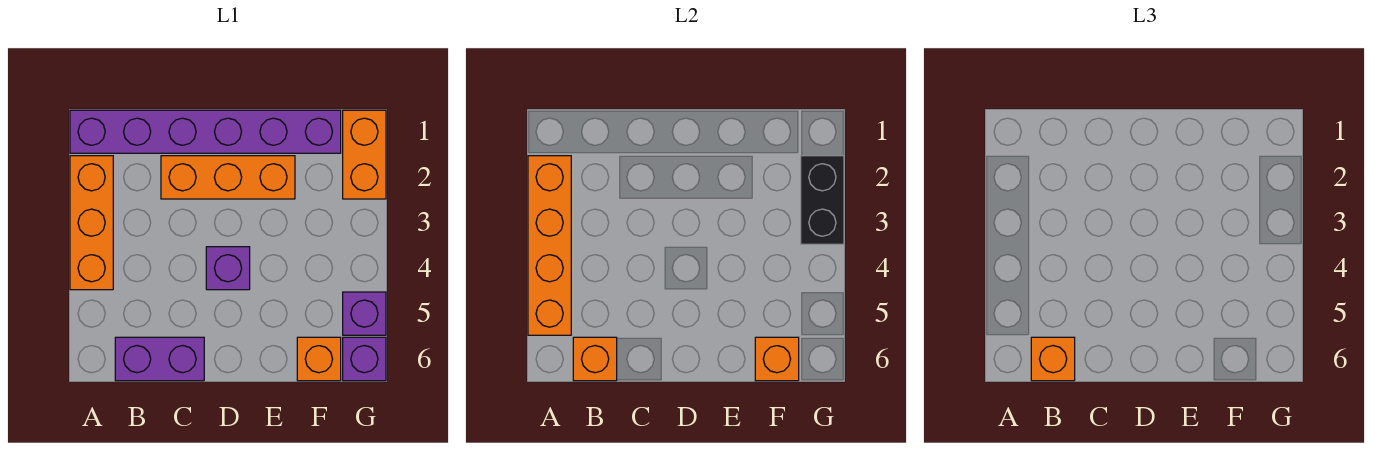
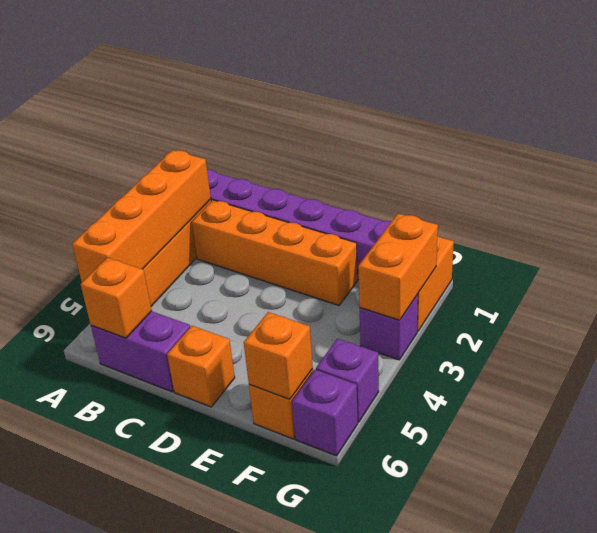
orange brick B6 level 3 -> orange brick D6 level 1
orange brick C2:E2 level 1 -> orange brick B2:E2 level 1
purple brick D4 level 1 -> purple brick G3 level 1
black brick G2:G3 level 2 -> orange brick G2:G3 level 2

